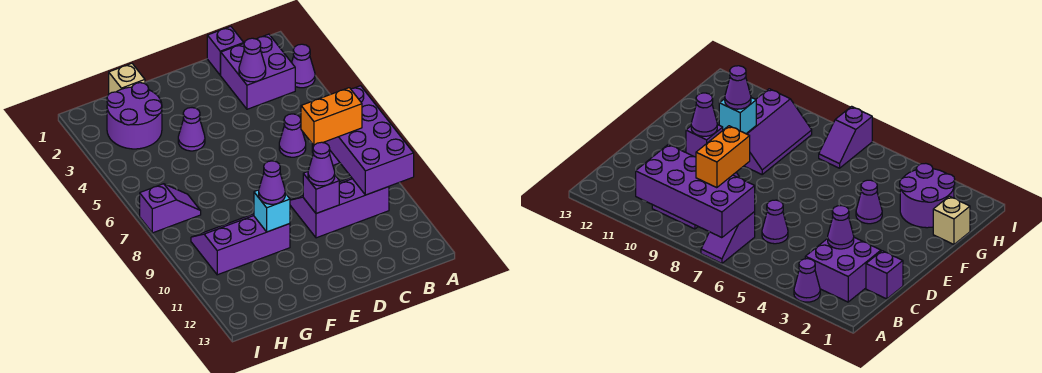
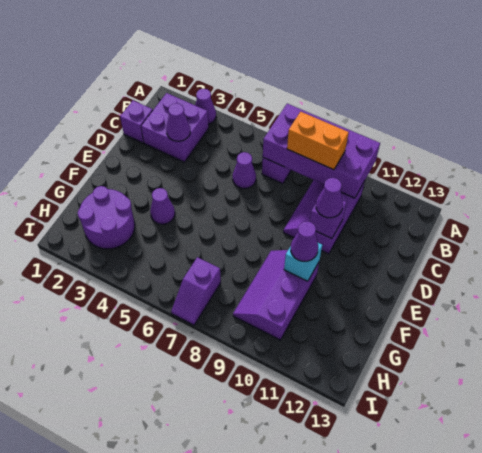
orange brick B8:C8 level 3 -> orange brick B8:B9 level 3
tan brick G1 level 1 -> none
purple slope H7:I7 level 1 top I -> purple slope H7:I7 level 1 top H

